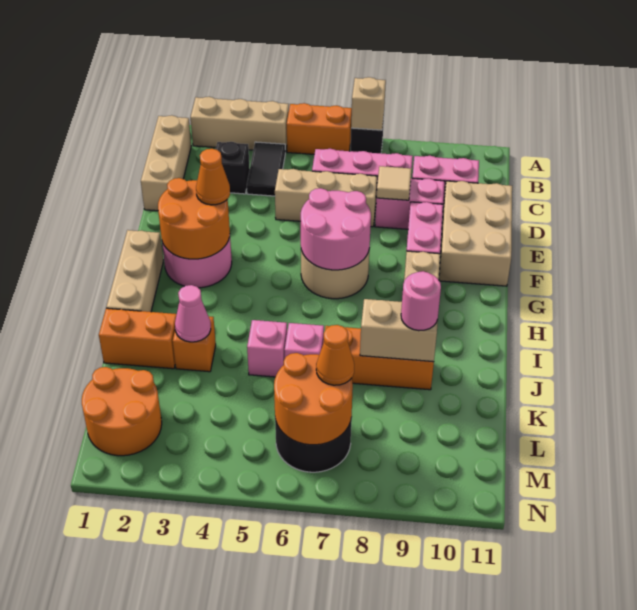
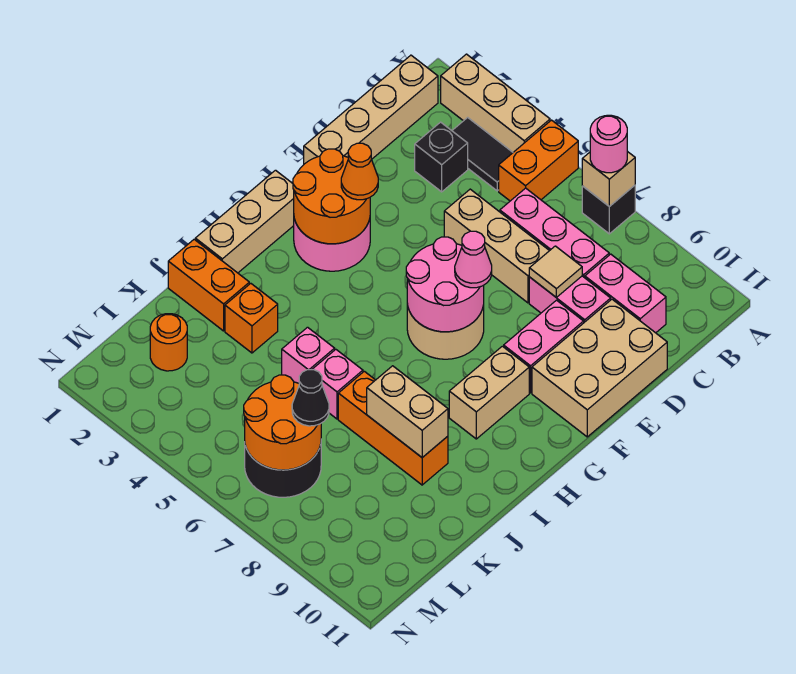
orange brick A5:A6 level 1 -> orange brick A5:B5 level 1
tan brick B1:D1 level 1 -> tan brick B1:E1 level 1
black tile B4:C4 level 1 -> black tile B3:B4 level 1
pink cone J3 level 2 -> pink cone F7 level 3
pink round brick J9 level 3 -> pink round brick A7 level 3
orange round brick L1:M2 level 1 -> orange round brick L2 level 1
orange cone L7 level 3 -> black cone L7 level 3

